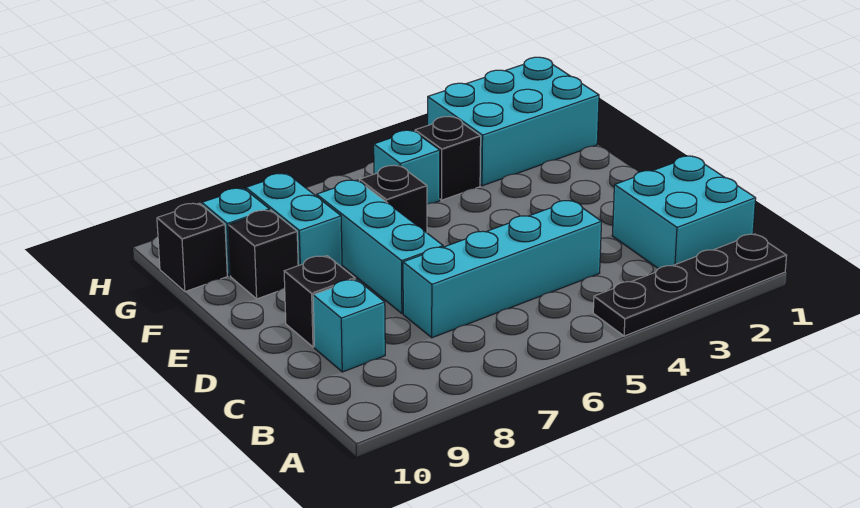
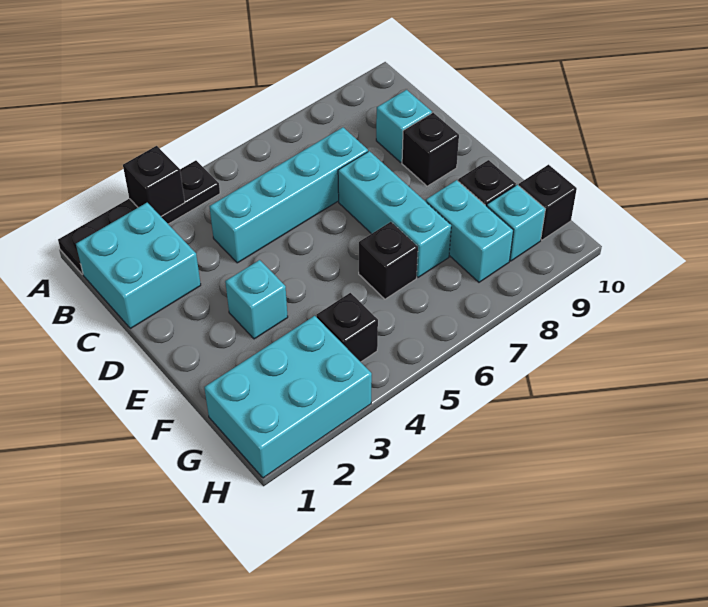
none -> black brick A3 level 2
cyan brick G5 level 1 -> cyan brick E3 level 1

